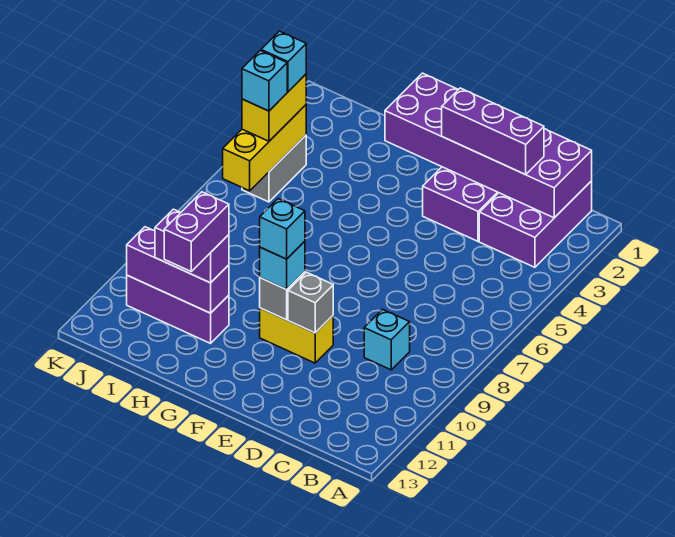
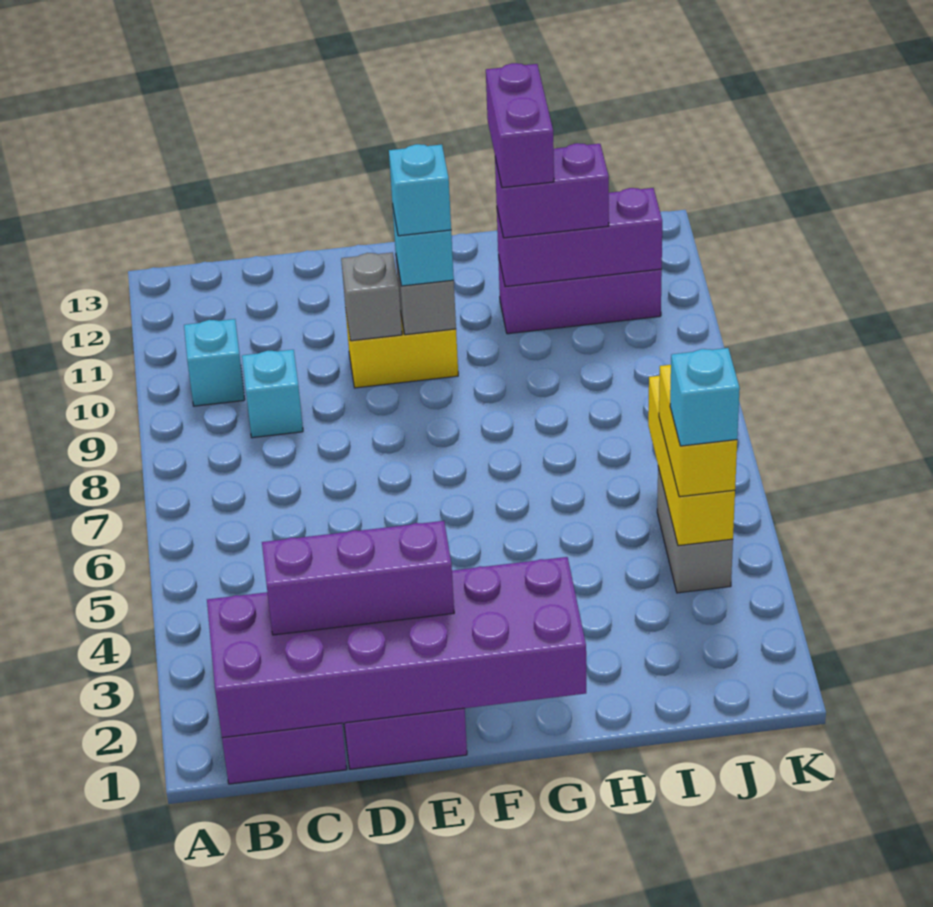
cyan brick J5 level 4 -> cyan brick B10 level 1

